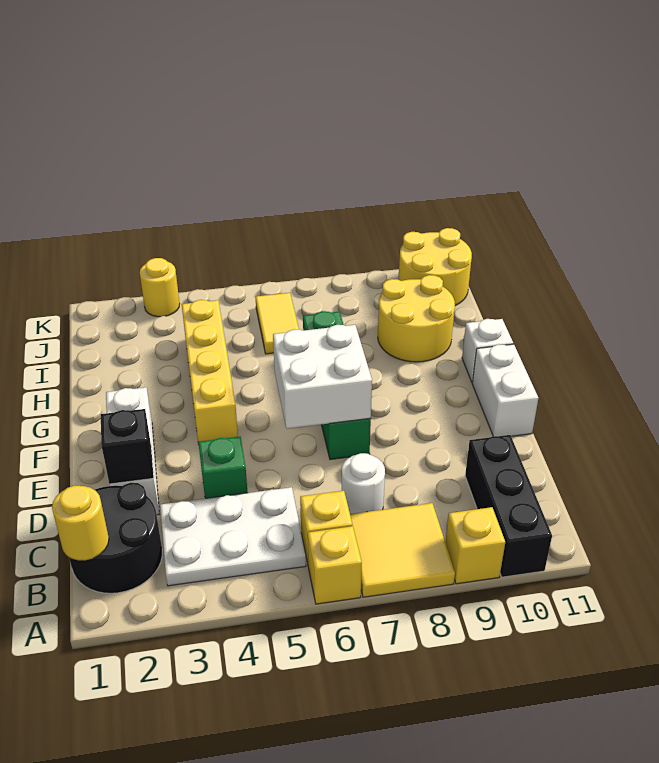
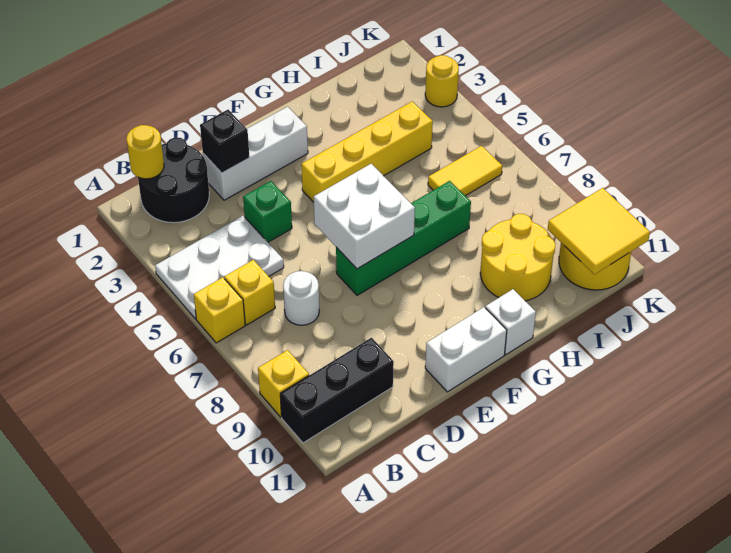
yellow tile A7:B8 level 1 -> yellow tile J10:K11 level 2
white plate B3:C5 level 1 -> white plate A4:C5 level 1

